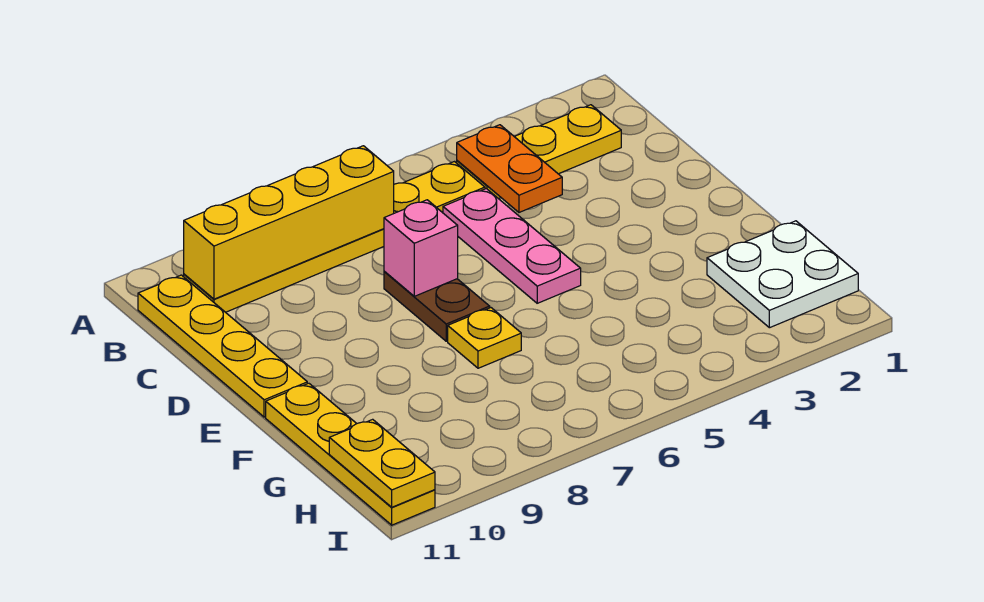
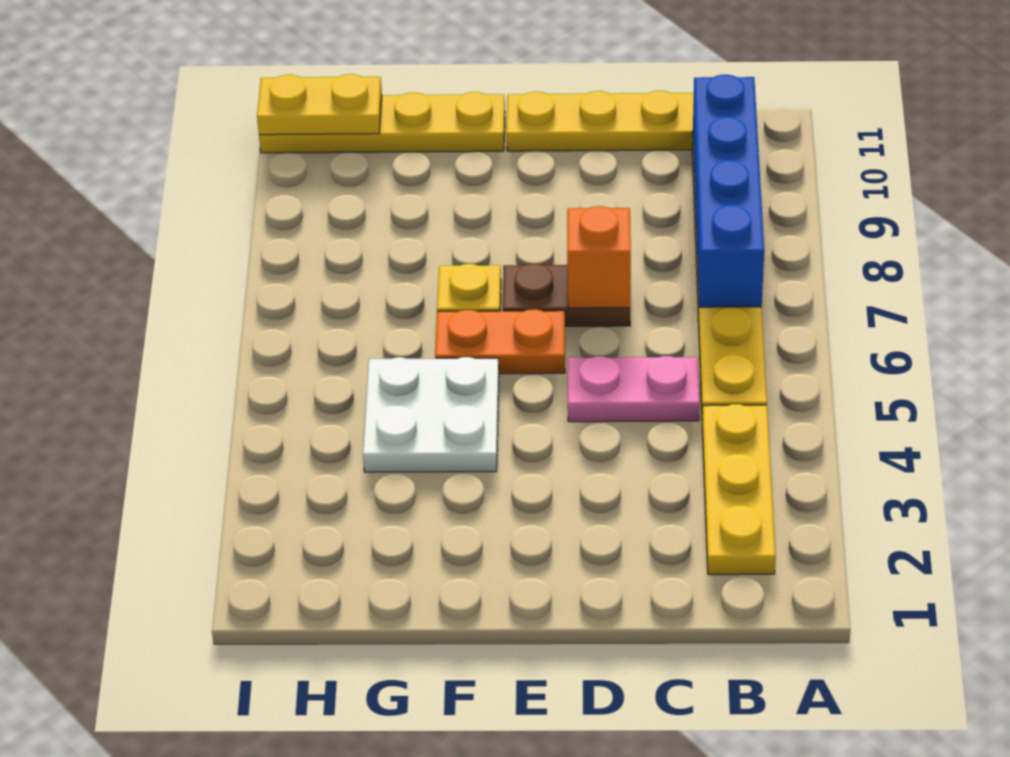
orange plate B4:C4 level 2 -> orange plate E6:F6 level 1
yellow brick B7:B10 level 2 -> blue brick B7:B10 level 2
pink plate C5:E5 level 1 -> pink plate C5:D5 level 1
pink brick D7 level 2 -> orange brick D7 level 2
white plate G1:H2 level 1 -> white plate F4:G5 level 1

